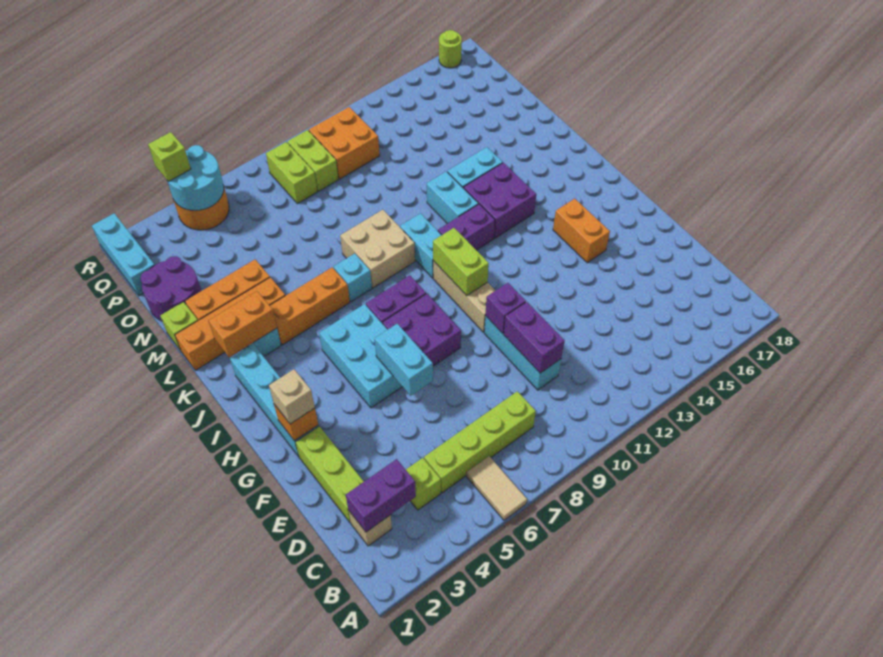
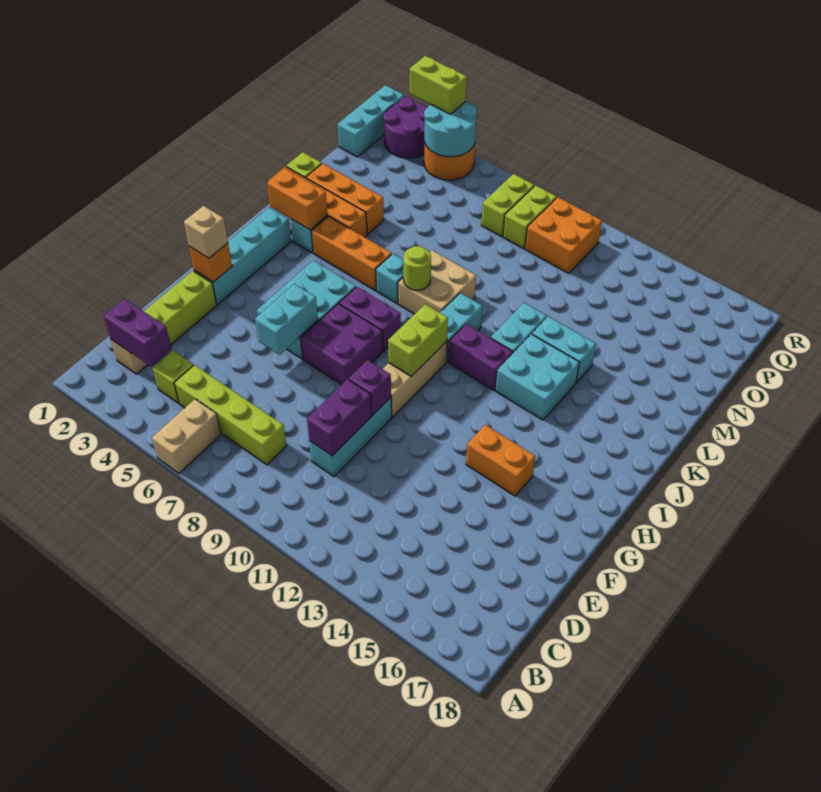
tan tile A6:B6 level 1 -> tan brick A6:B6 level 1
orange brick G15:H15 level 1 -> orange brick G14:G15 level 1
purple brick J13:K14 level 1 -> cyan brick J13:K14 level 1
purple round brick N1:O2 level 1 -> purple round brick Q2:R3 level 1
lime brick R4 level 3 -> lime brick R3:R4 level 3
lime round brick R17 level 1 -> lime round brick K8 level 2

